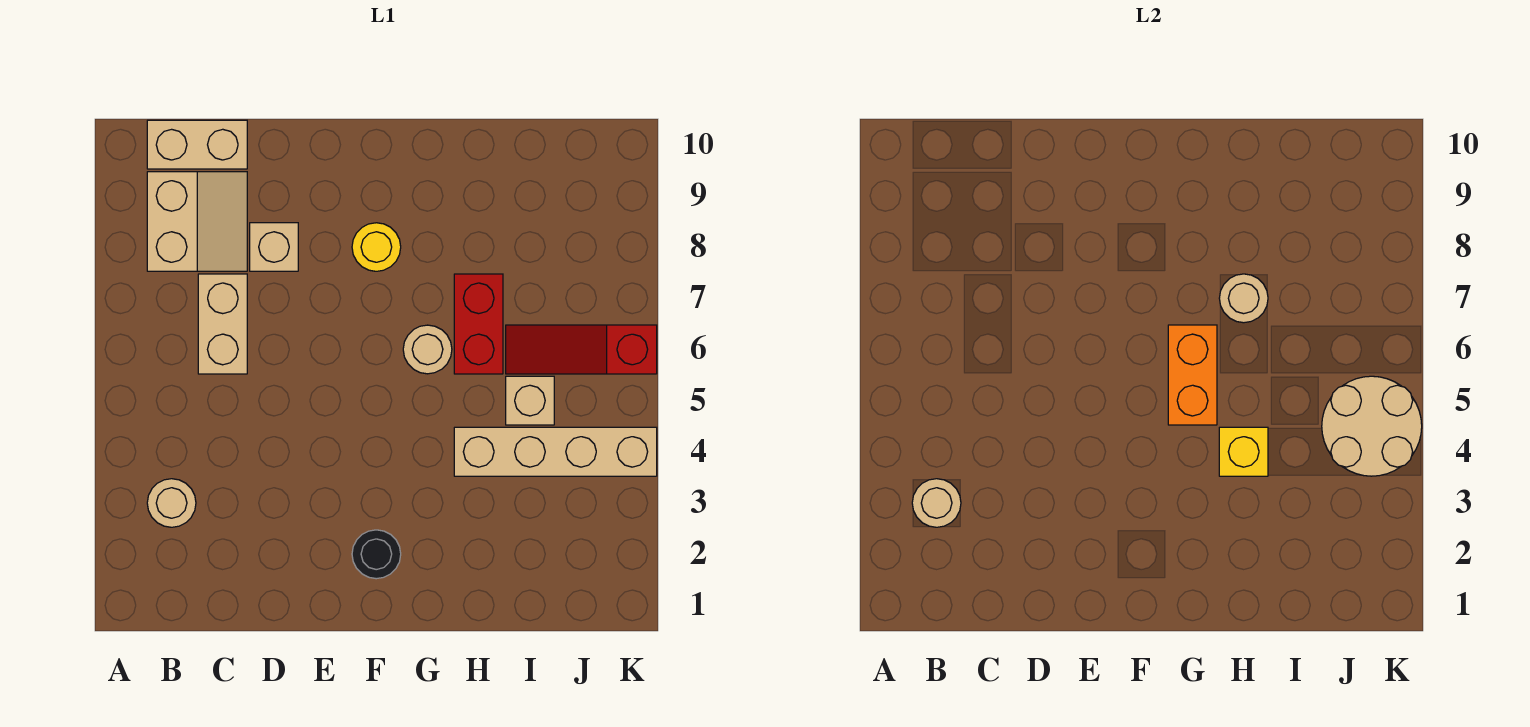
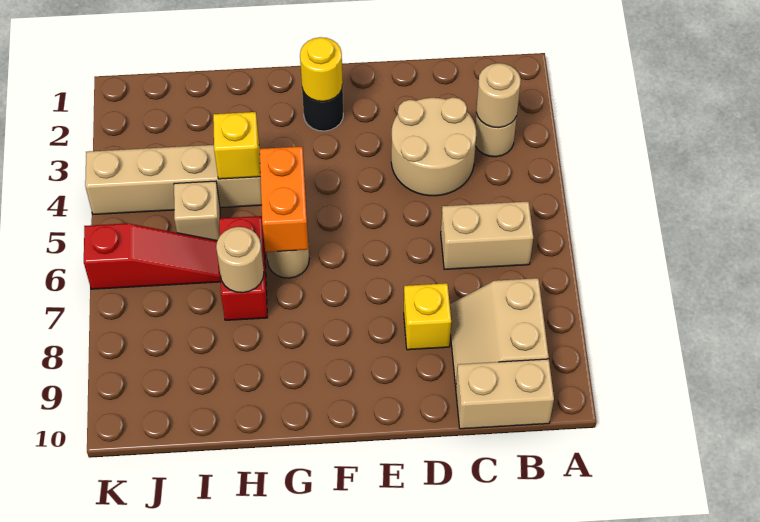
tan brick C6:C7 level 1 -> tan brick B6:C6 level 1
tan brick D8 level 1 -> yellow brick D8 level 1
yellow round brick F8 level 1 -> yellow round brick F2 level 2
tan round brick J4:K5 level 2 -> tan round brick C3:D4 level 1

